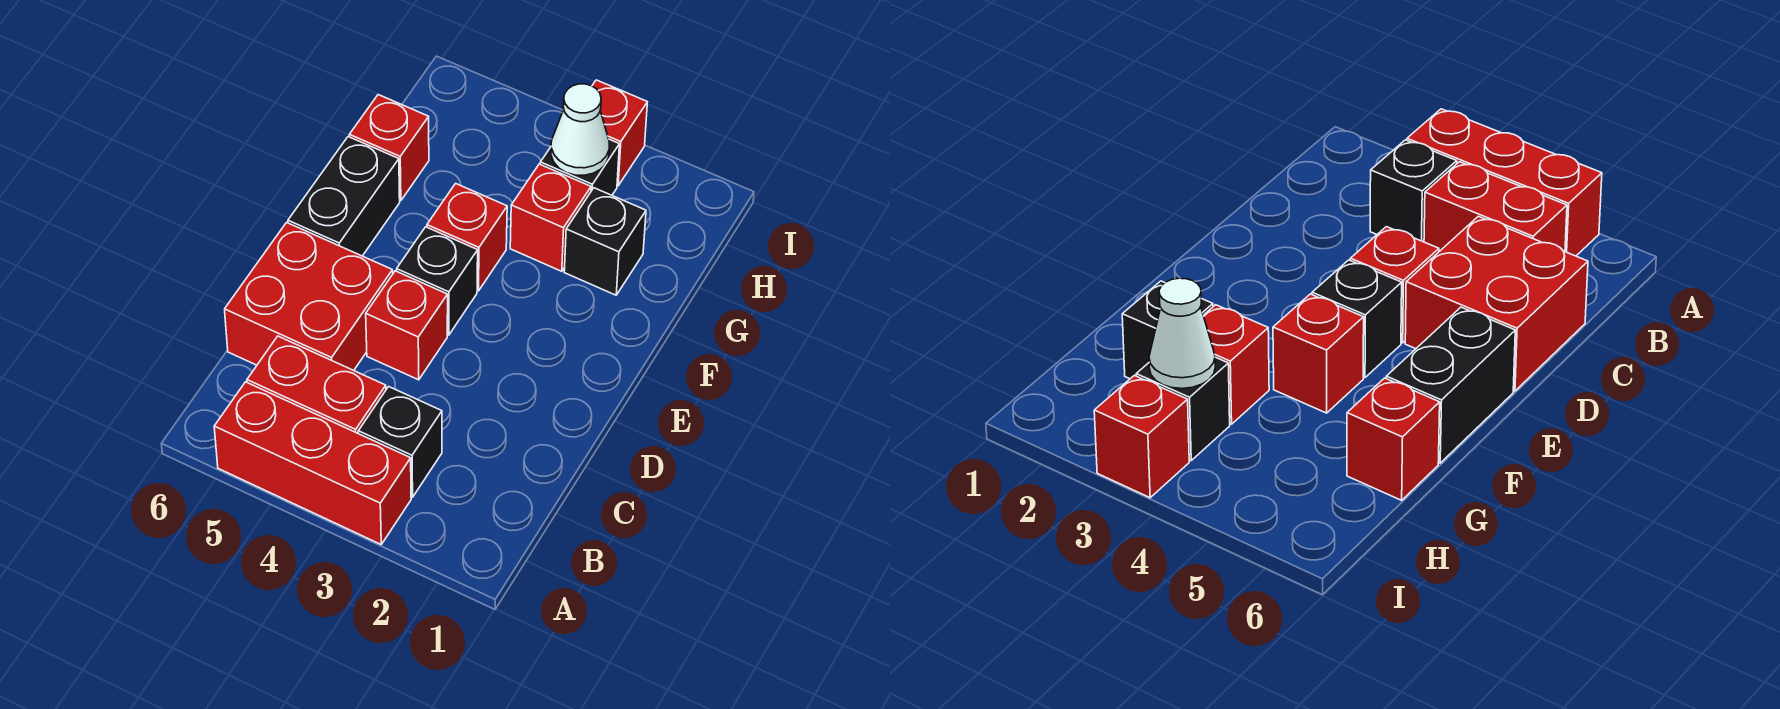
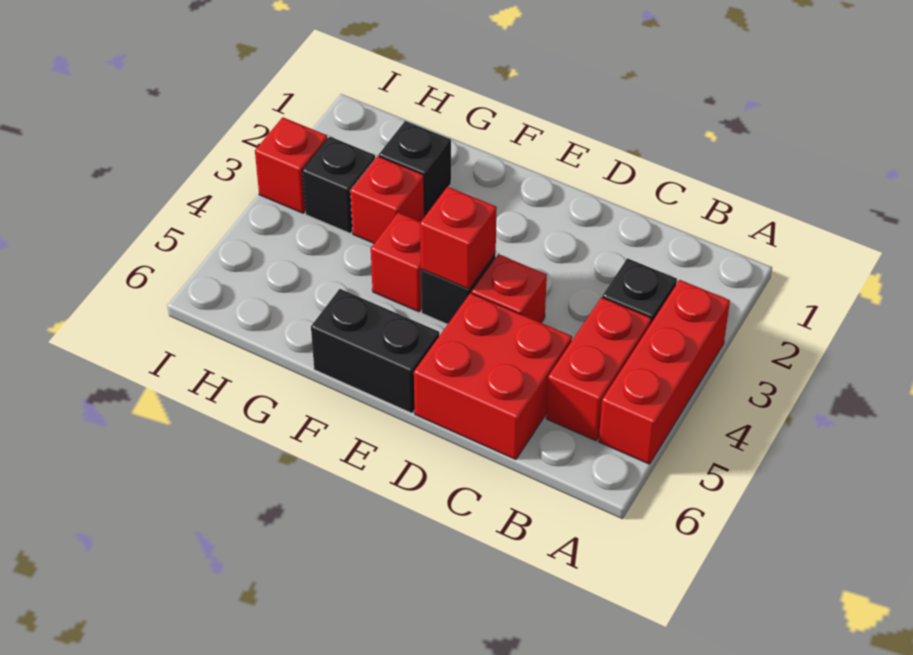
red brick G6 level 1 -> red brick E4 level 2
white cone H3 level 2 -> none

